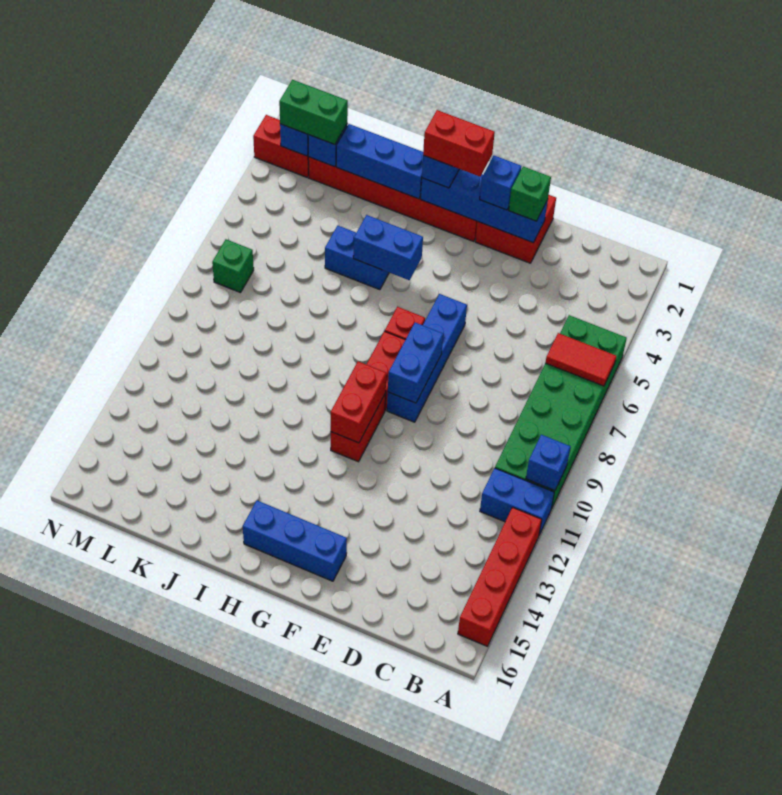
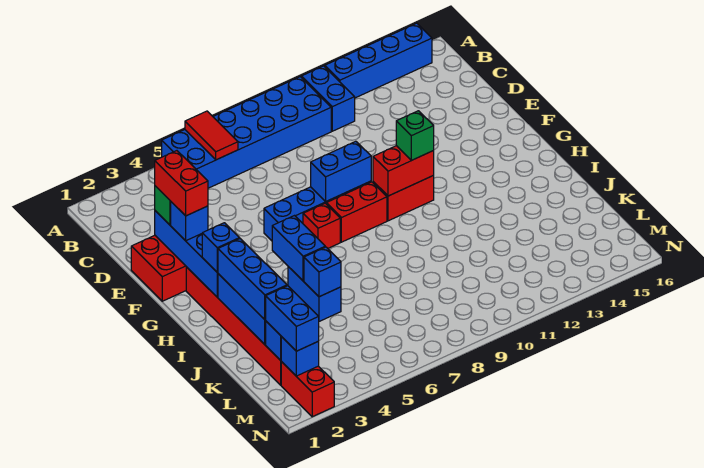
green brick A5:B10 level 1 -> blue brick A5:B10 level 1
blue brick A10 level 2 -> blue brick J5 level 2
red brick A12:A15 level 1 -> blue brick A12:A15 level 1
blue brick F15:H15 level 1 -> blue brick I2:K2 level 3
red brick G2:H2 level 4 -> red brick E2:F2 level 4
green brick L2:M2 level 3 -> blue brick L2:M2 level 3
green brick M7 level 1 -> green brick G11 level 3

